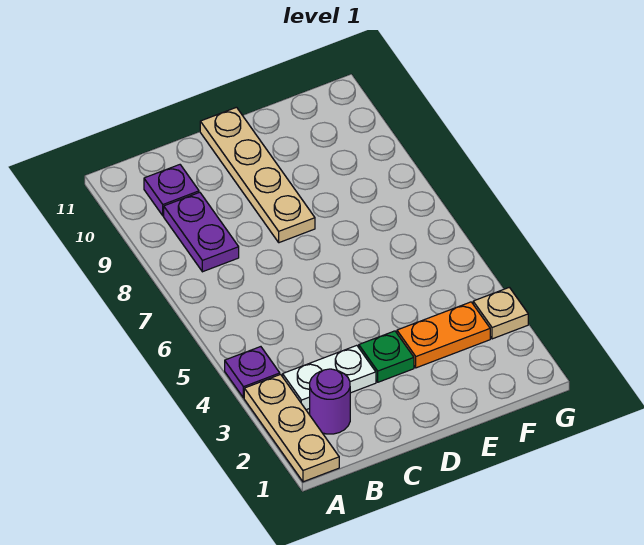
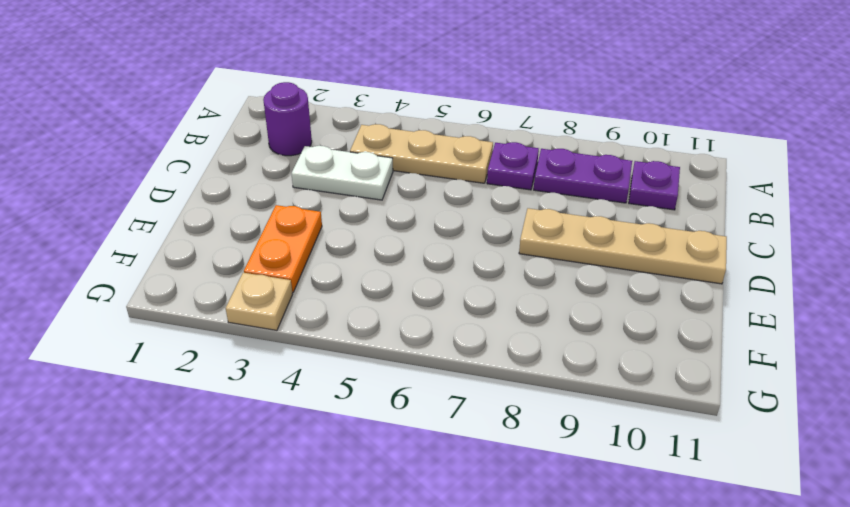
tan plate A1:A3 level 1 -> tan plate B4:B6 level 1
purple plate A4 level 1 -> purple plate B7 level 1
white plate B3:C3 level 1 -> white plate C3:C4 level 1
green plate D3 level 1 -> none

